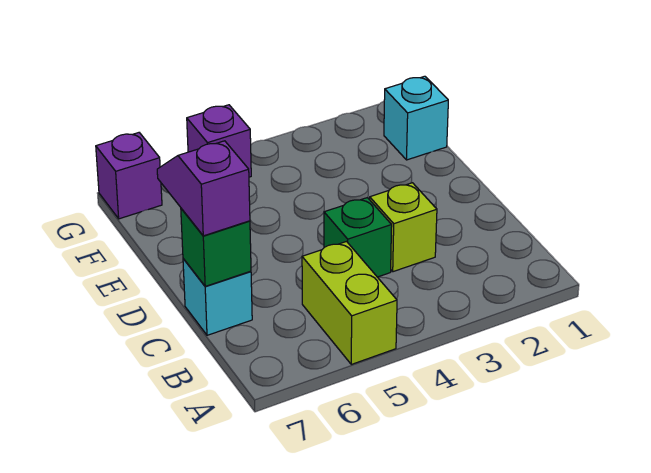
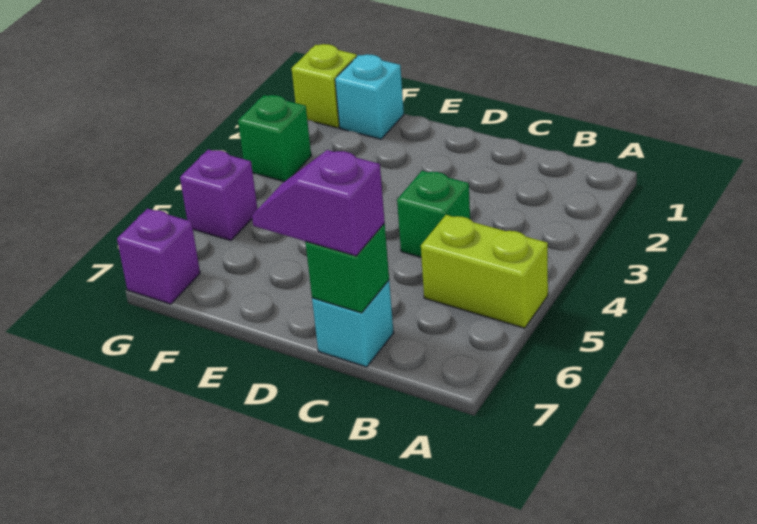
lime brick C3 level 1 -> lime brick G1 level 1
none -> green brick G3 level 1

